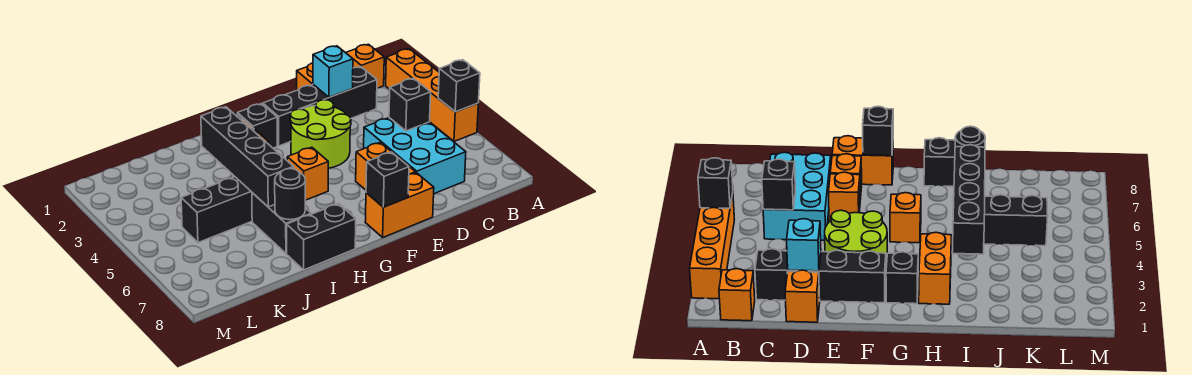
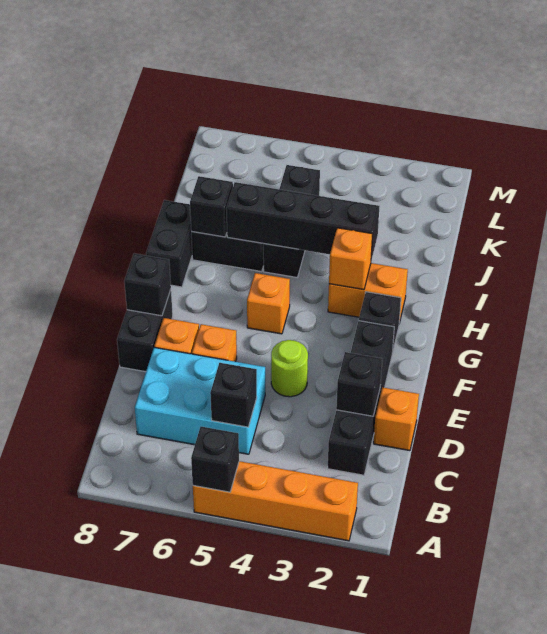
orange brick B1 level 1 -> orange brick H3 level 2
cyan brick D2 level 2 -> black brick D2 level 2
lime round brick E3:F4 level 1 -> lime round brick E4 level 1
orange brick E8:F8 level 1 -> black brick E8:F8 level 1
black round brick I7 level 2 -> black brick I7 level 2

